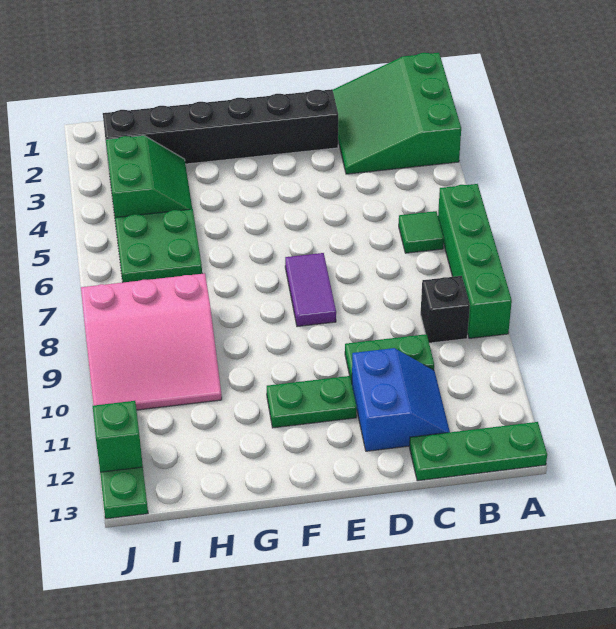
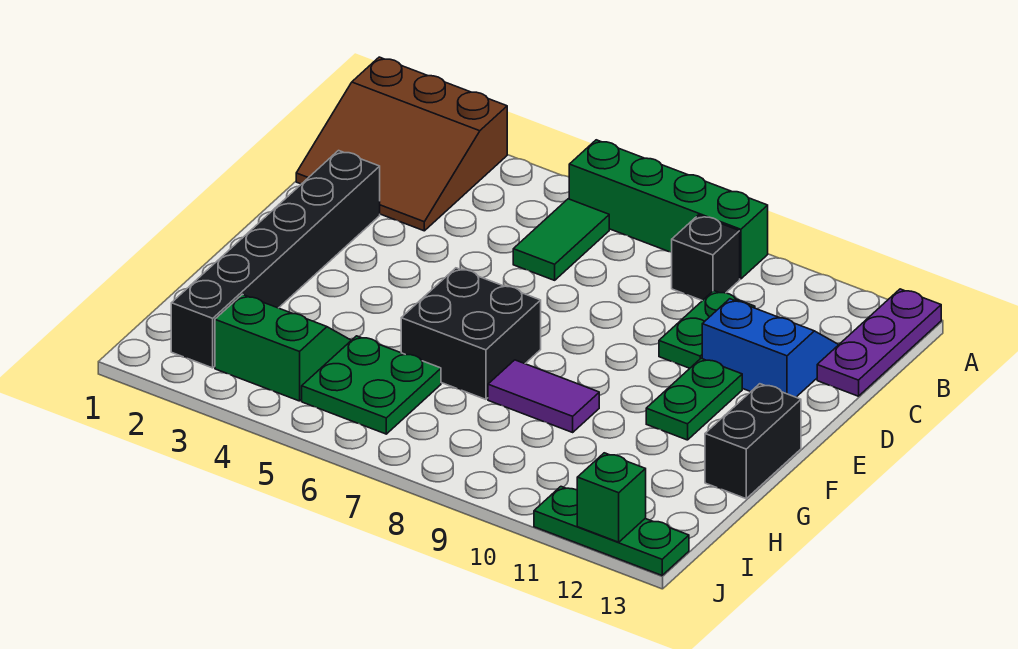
green slope A1:C3 level 1 top A -> brown slope A1:C3 level 1 top A
green plate A13:C13 level 1 -> purple plate A13:C13 level 1
green tile B6 level 1 -> green tile B6:C6 level 1
purple tile E7:E8 level 1 -> purple tile G8:G9 level 1
none -> black brick F6:G7 level 1
none -> black brick F13:G13 level 1
pink slope H8:J10 level 1 top 8 -> none

